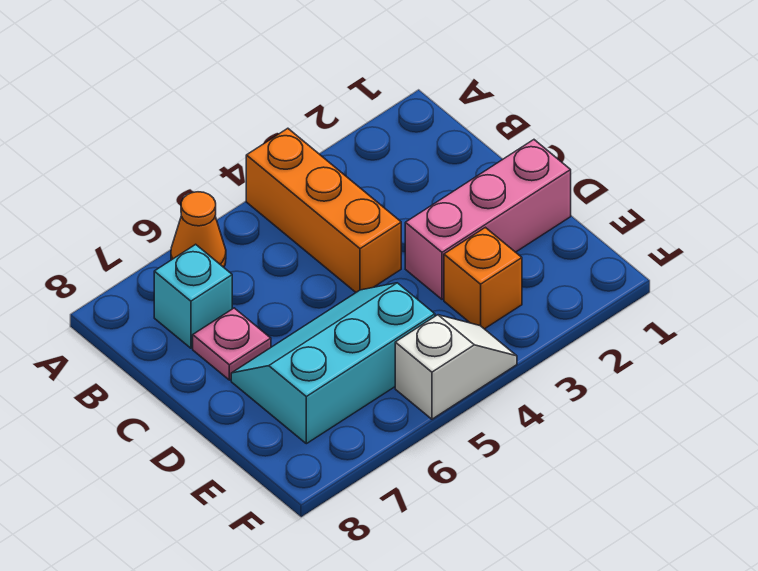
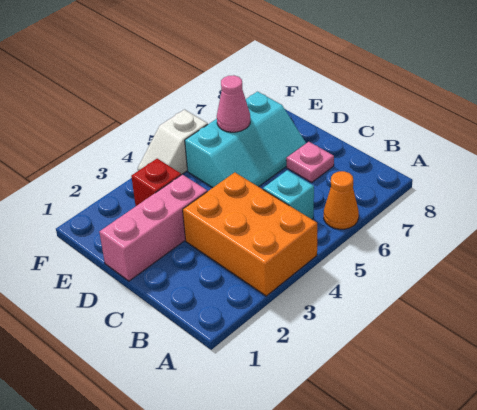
orange brick A4:C4 level 1 -> orange brick A3:C4 level 1
cyan brick B7 level 1 -> cyan brick B5 level 1
orange brick E3 level 1 -> red brick E3 level 1
none -> pink cone E6 level 2

